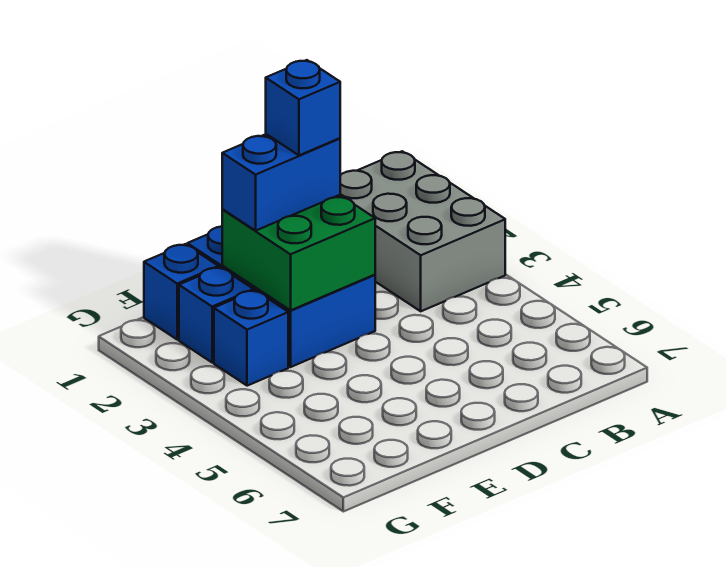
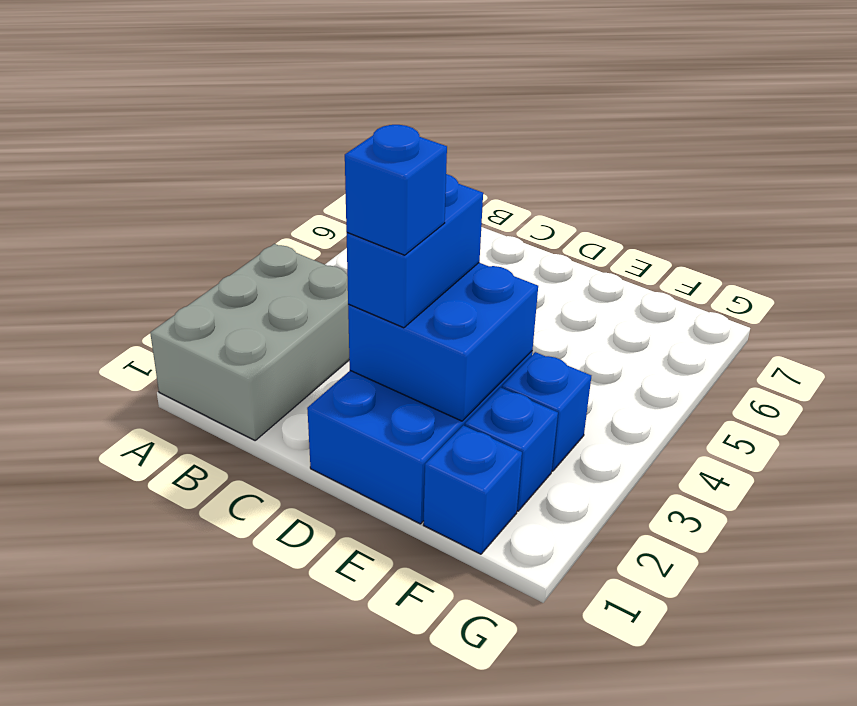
green brick D2:E3 level 2 -> blue brick D2:E3 level 2
blue brick D2:E2 level 3 -> blue brick D2:D3 level 3

